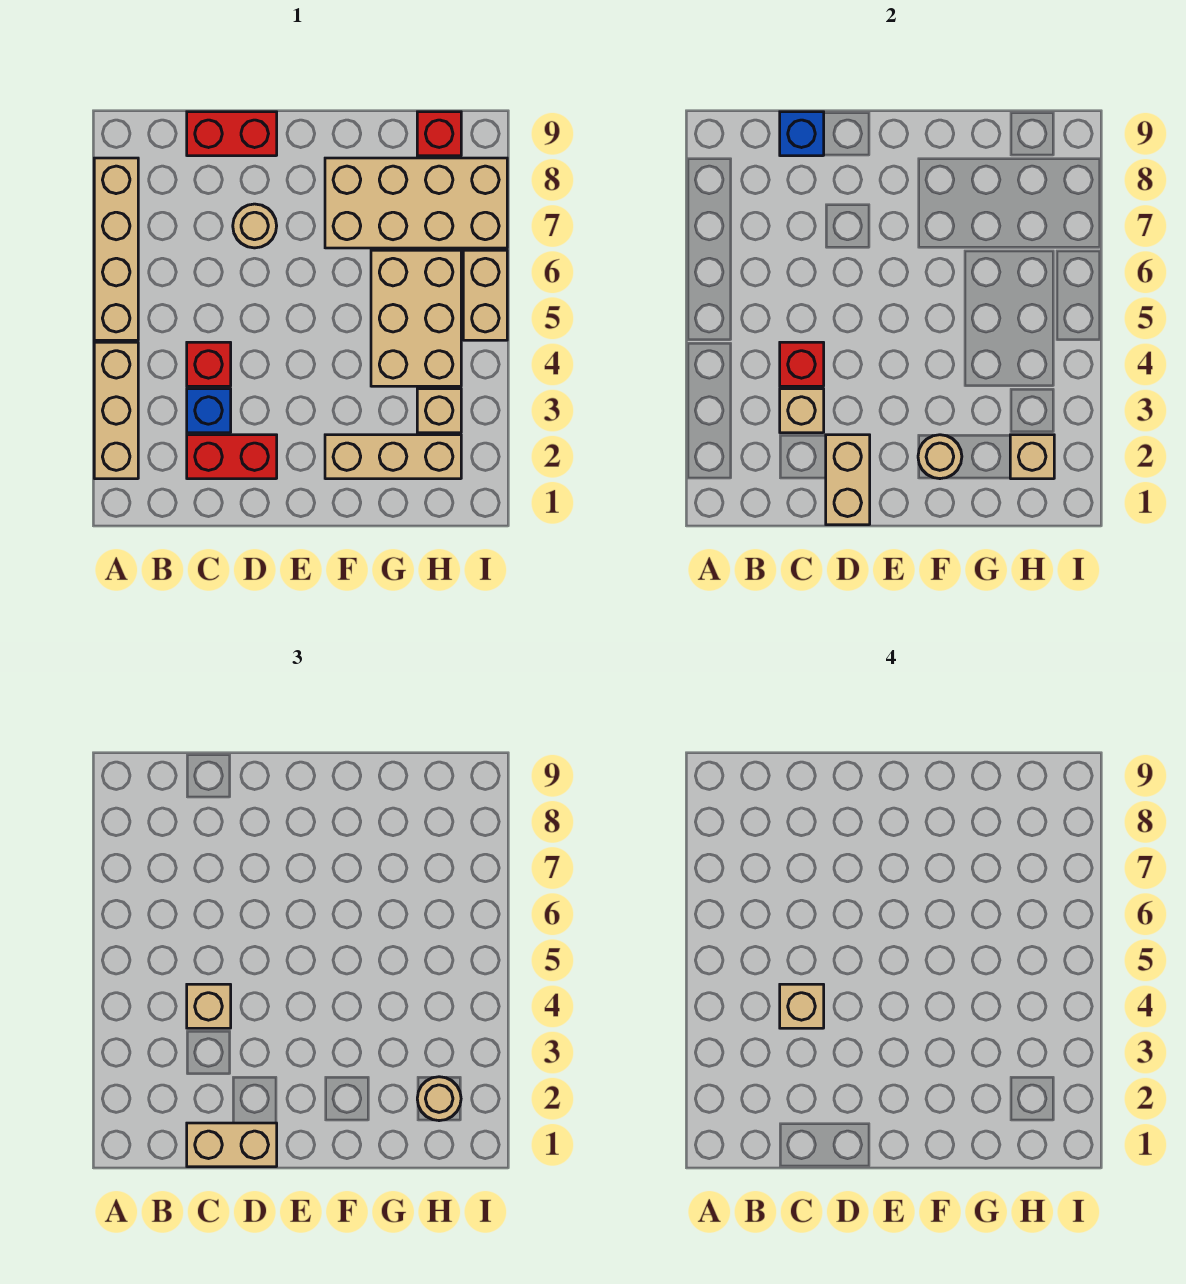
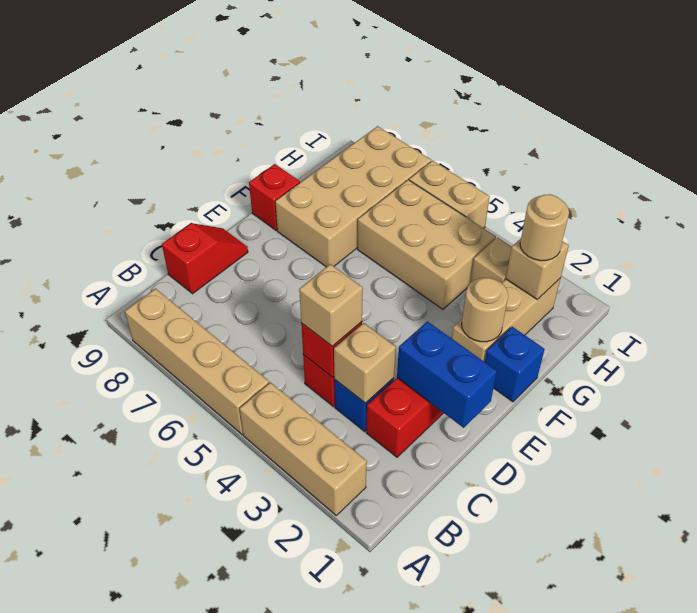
tan brick C1:D1 level 3 -> none
tan brick C4 level 4 -> none
red brick C9:D9 level 1 -> red slope C9:D9 level 1 top C
blue brick C9 level 2 -> blue brick F1 level 1
tan brick D1:D2 level 2 -> blue brick D1:D2 level 2
tan round brick D7 level 1 -> none
red brick H9 level 1 -> red brick F9 level 1

